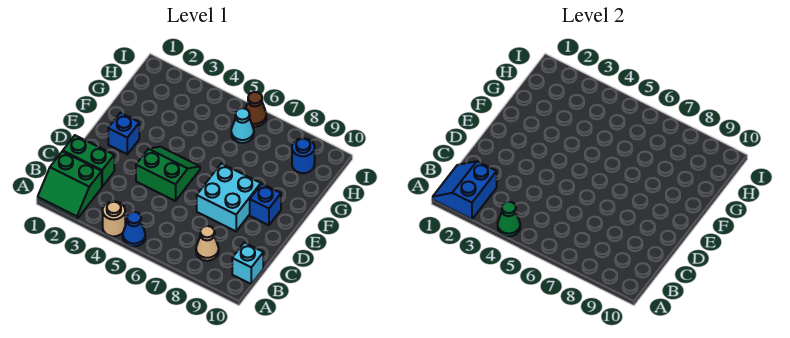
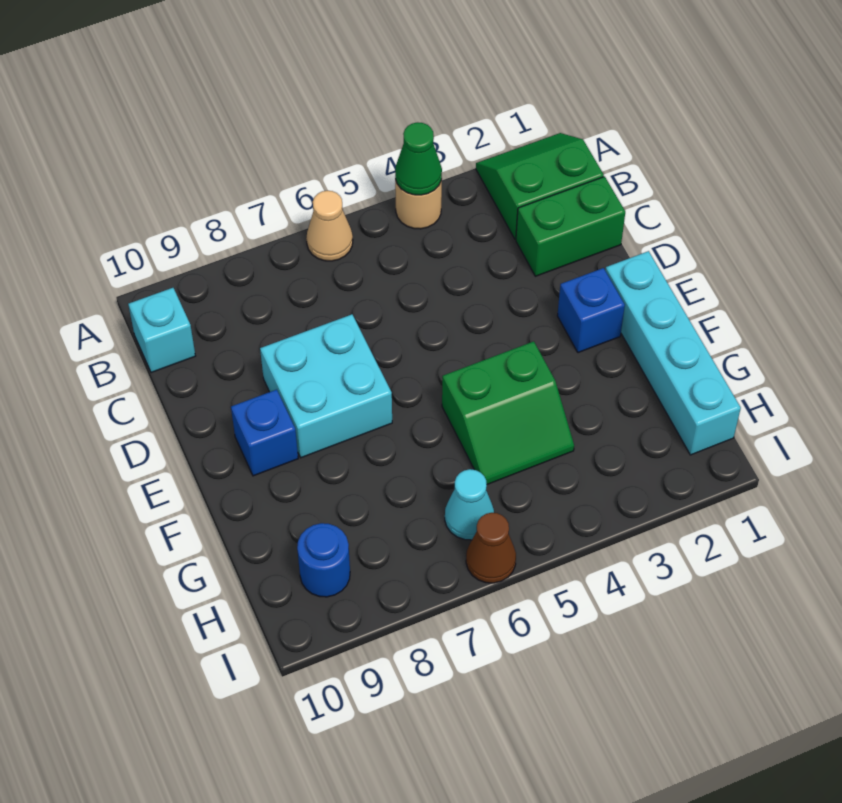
blue slope A1:B2 level 2 top 2 -> none
blue cone A5 level 1 -> none
tan cone B8 level 1 -> tan cone A6 level 1
green slope D4:E5 level 1 top D -> green slope F4:G5 level 1 top F
none -> cyan brick E1:H1 level 1

